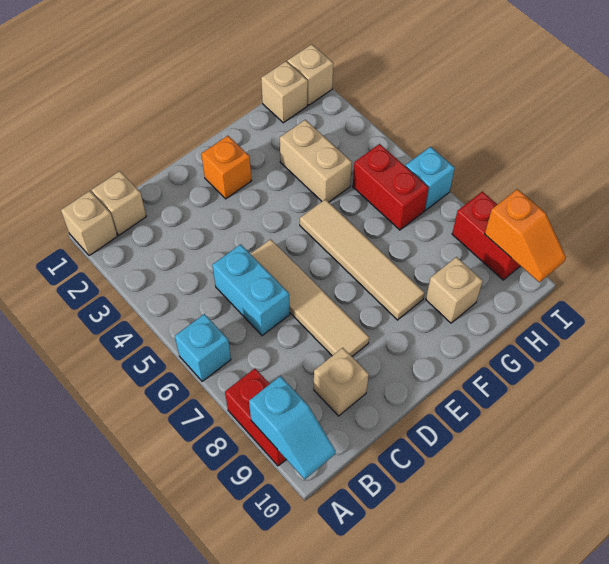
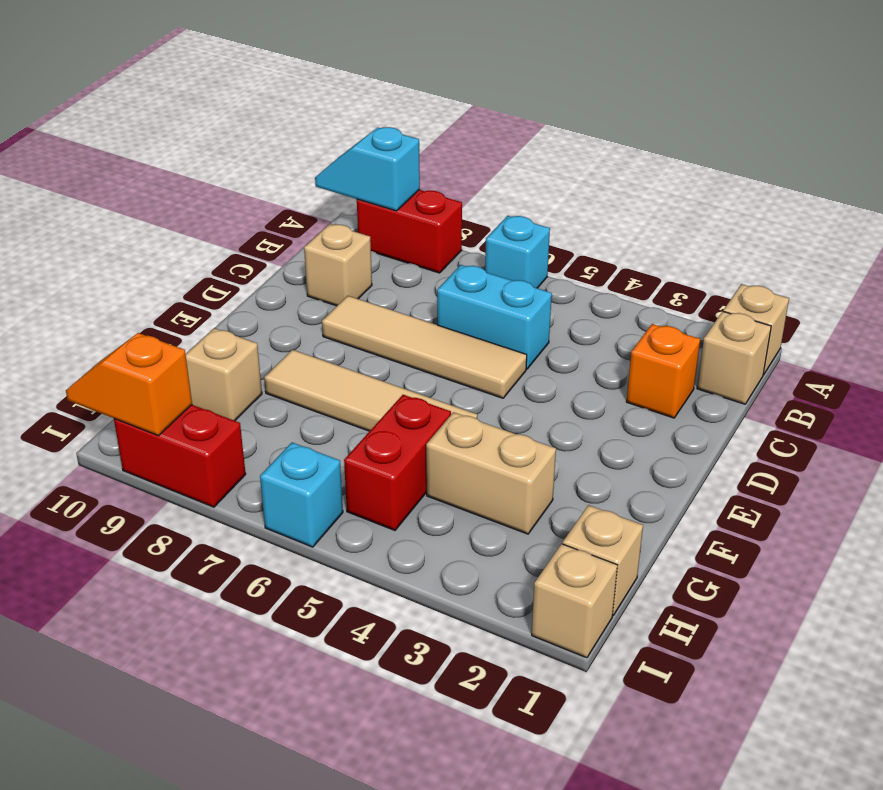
orange brick E2 level 1 -> orange brick C2 level 1
red brick H5:H6 level 1 -> red brick G5:H5 level 1

